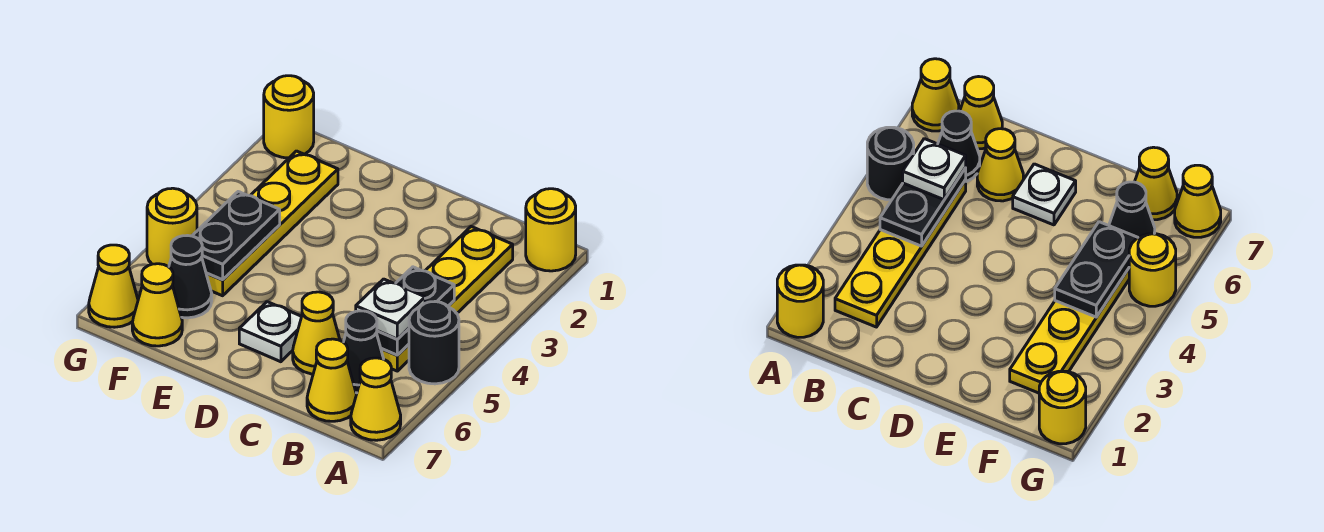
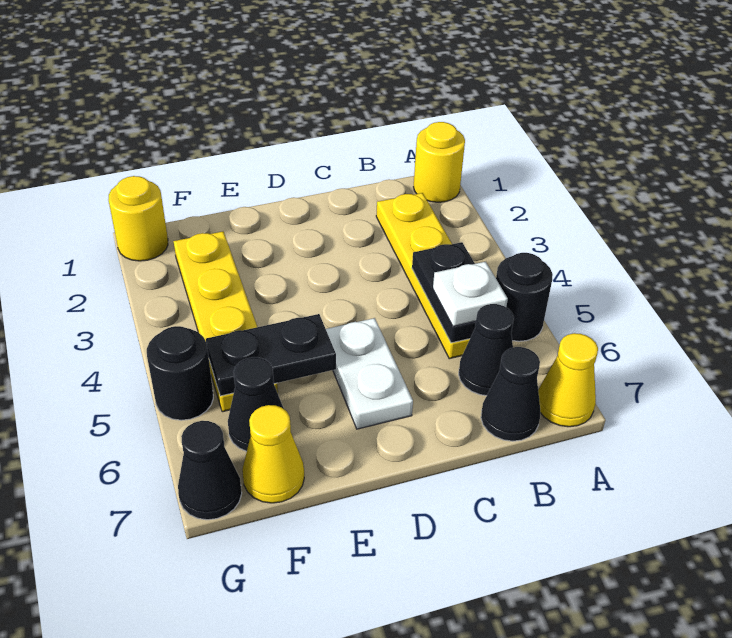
yellow cone B7 level 1 -> black cone B7 level 1
yellow cone C6 level 1 -> none
white plate D6 level 1 -> white plate D5:D6 level 1
black plate F4:F5 level 2 -> black plate E5:F5 level 2
yellow round brick G5 level 1 -> black round brick G5 level 1
yellow cone G7 level 1 -> black cone G7 level 1

